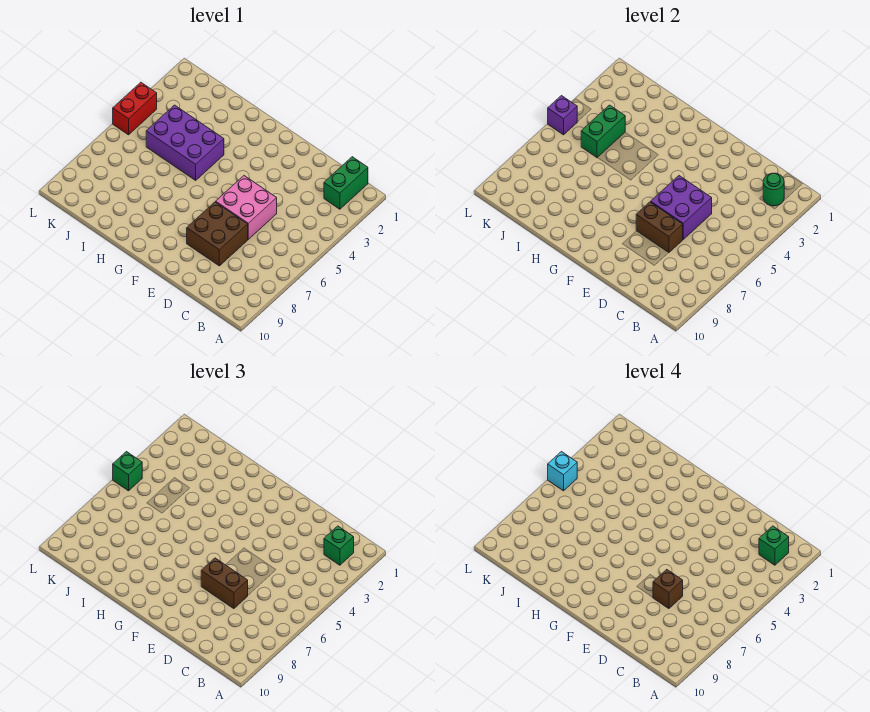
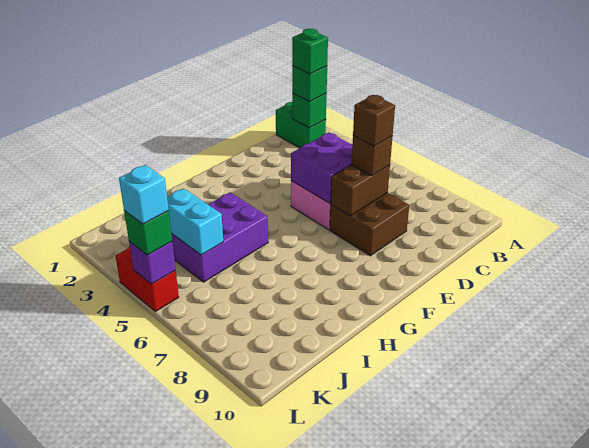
green round brick B2 level 2 -> green brick B2 level 2
brown brick D7:E7 level 3 -> brown brick D7 level 3
green brick J4:J5 level 2 -> cyan brick J4:J5 level 2

